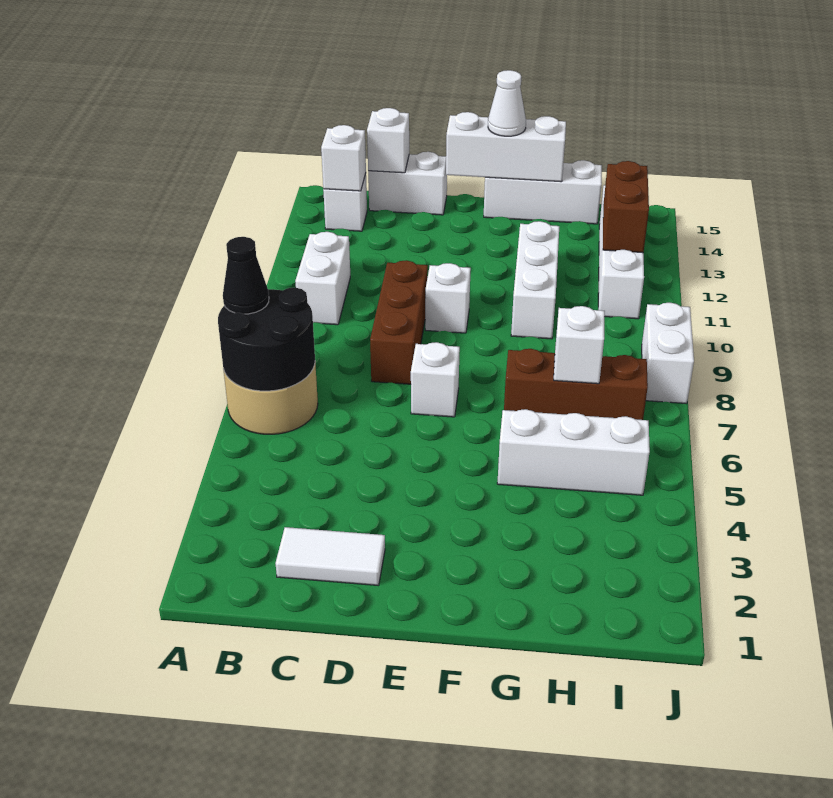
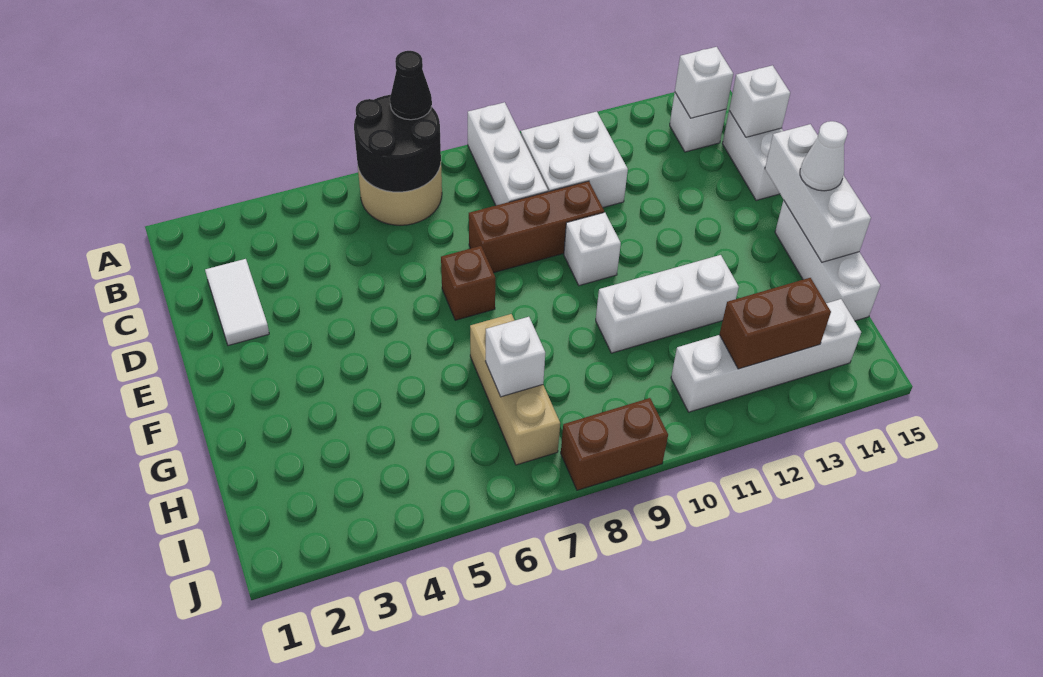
white brick B10:B11 level 1 -> white brick B10:C11 level 1
white brick E7 level 1 -> brown brick E7 level 1
white brick G5:I5 level 1 -> white brick A9:C9 level 1
brown brick G7:I7 level 1 -> tan brick G7:I7 level 1
white brick J8:J9 level 1 -> brown brick J8:J9 level 1

